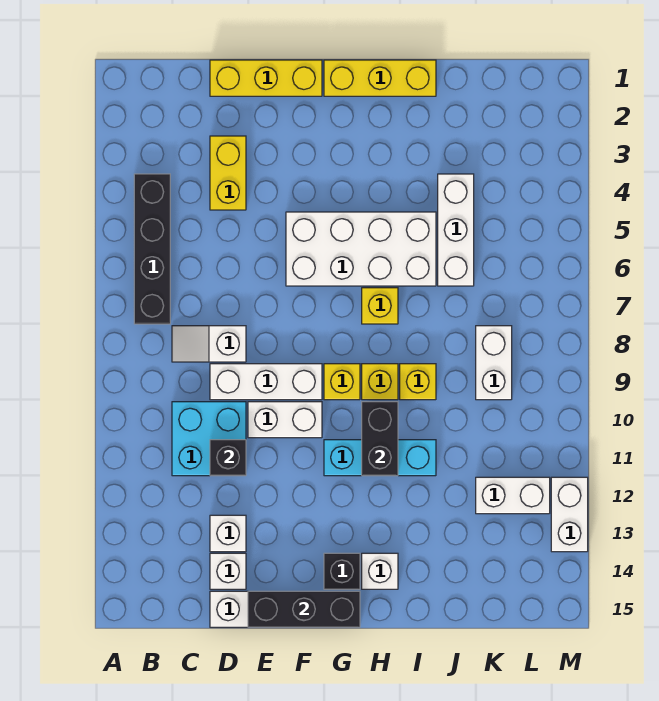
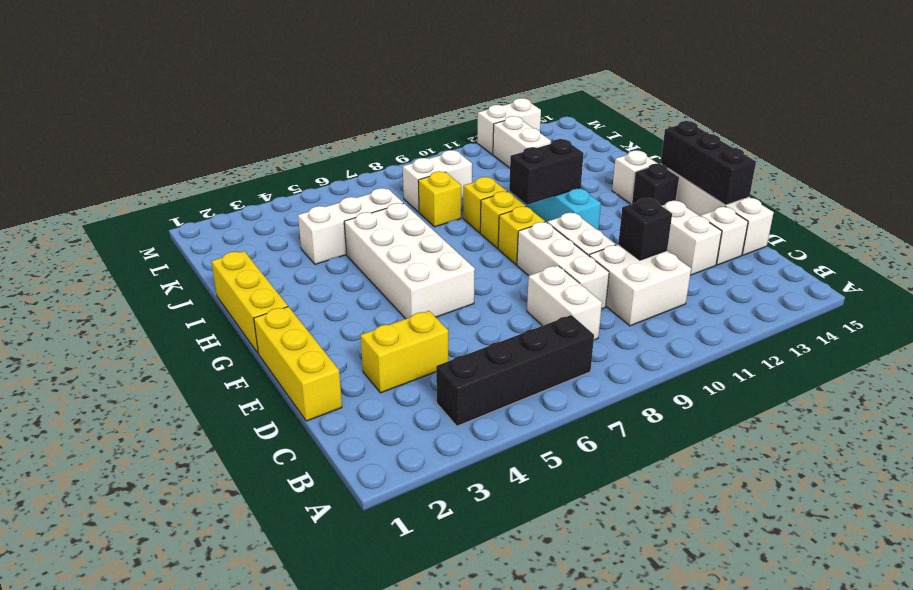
white slope C8:D8 level 1 top D -> white brick C8:D8 level 1
cyan brick C10:D11 level 1 -> white brick C10:D11 level 1
white brick D13 level 1 -> white brick D13:E13 level 1
yellow brick H7 level 1 -> yellow brick J8 level 1

